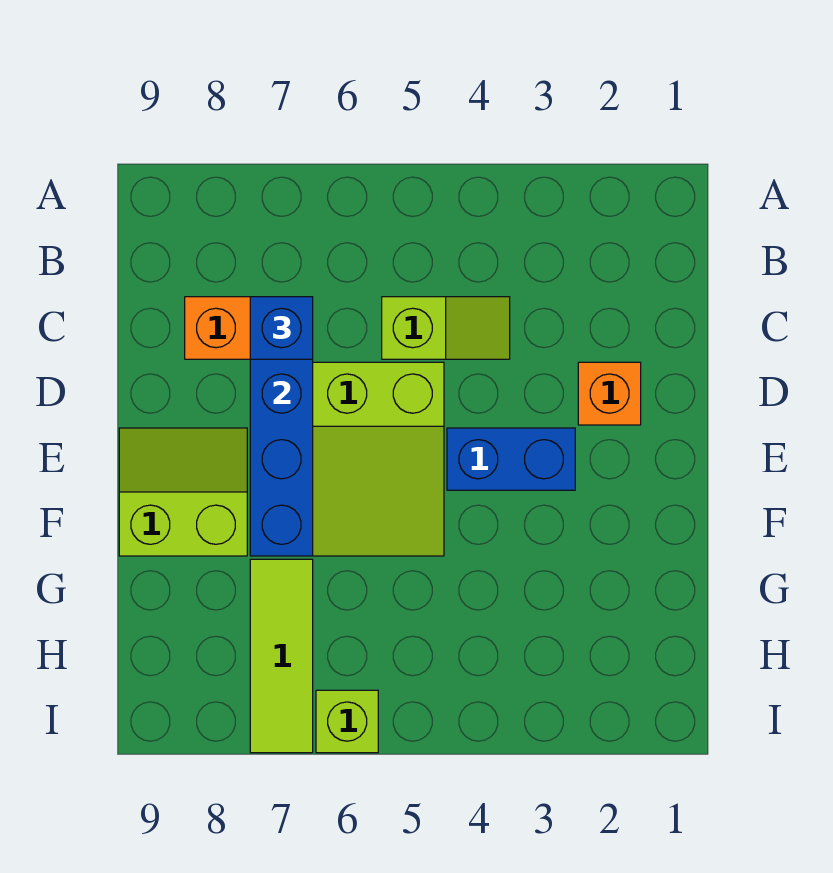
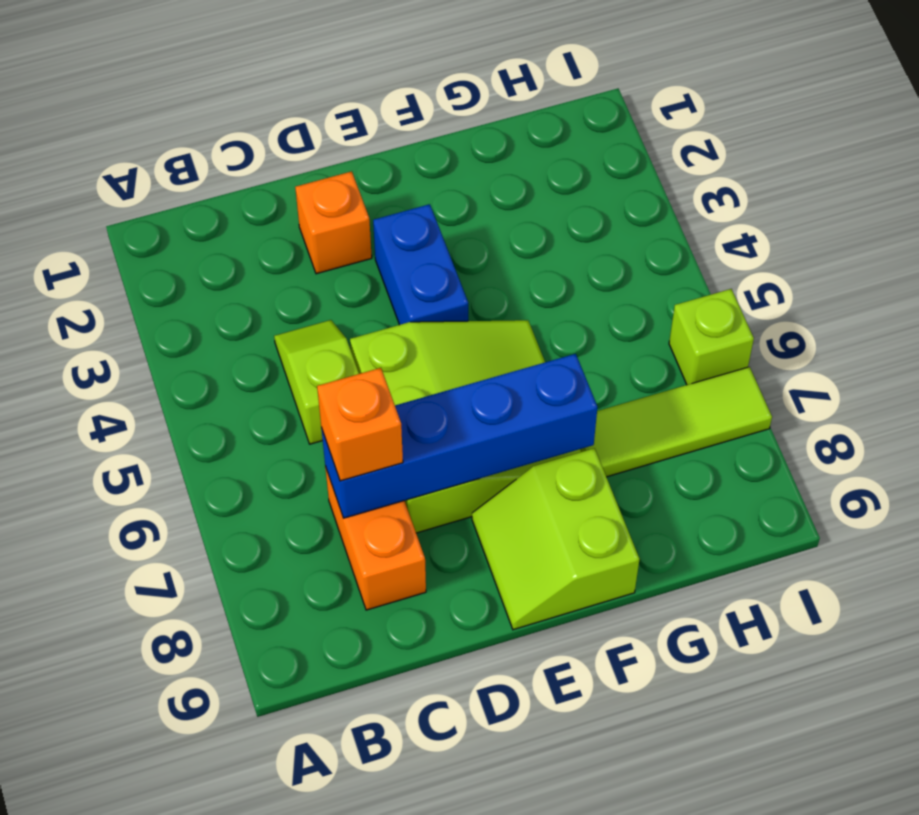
blue brick C7 level 3 -> orange brick C7 level 3

